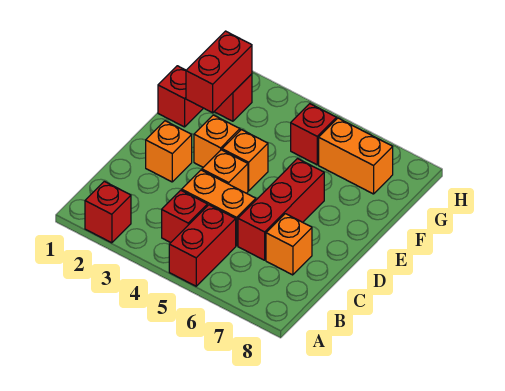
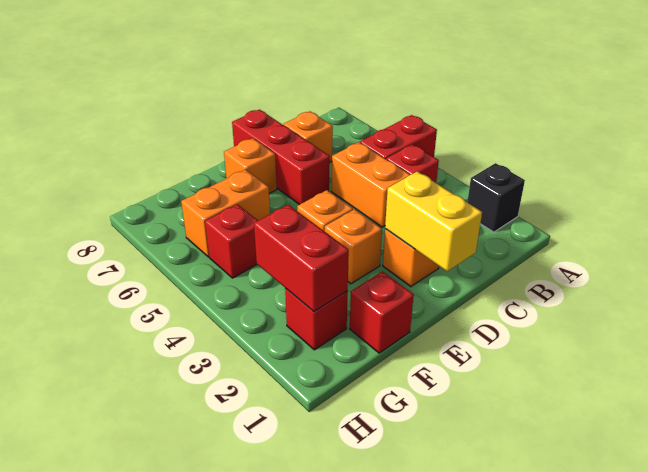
red brick A2 level 1 -> black brick A2 level 1
red brick C6:E6 level 1 -> red brick D6:D8 level 1
none -> yellow brick D1:D2 level 2
orange brick D4 level 1 -> orange brick E7 level 1
red brick F2:G2 level 2 -> red brick G2:G3 level 2
orange brick G6:G7 level 1 -> orange brick F6:G6 level 1

